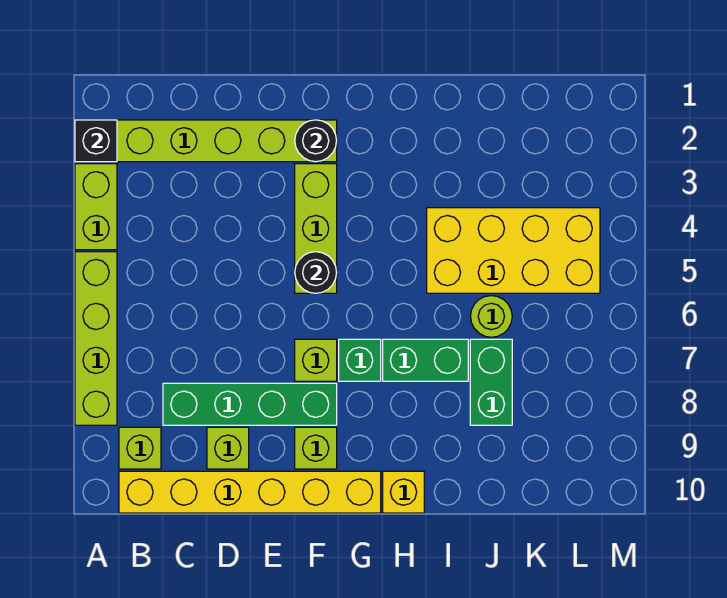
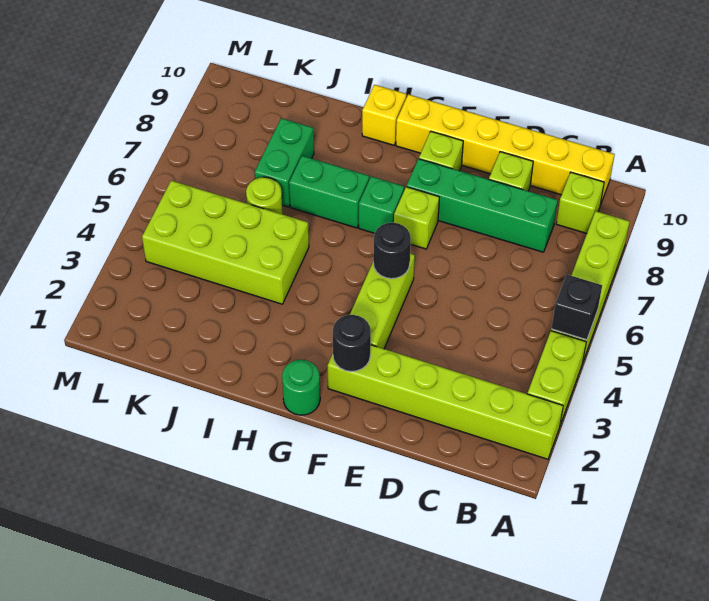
black brick A2 level 2 -> black brick A5 level 2
none -> green round brick G1 level 1
yellow brick I4:L5 level 1 -> lime brick I4:L5 level 1

